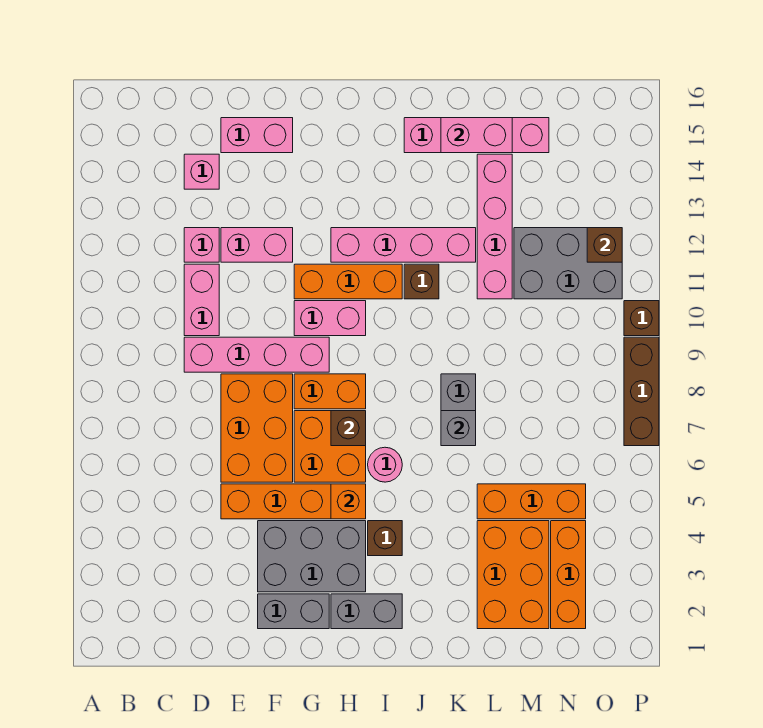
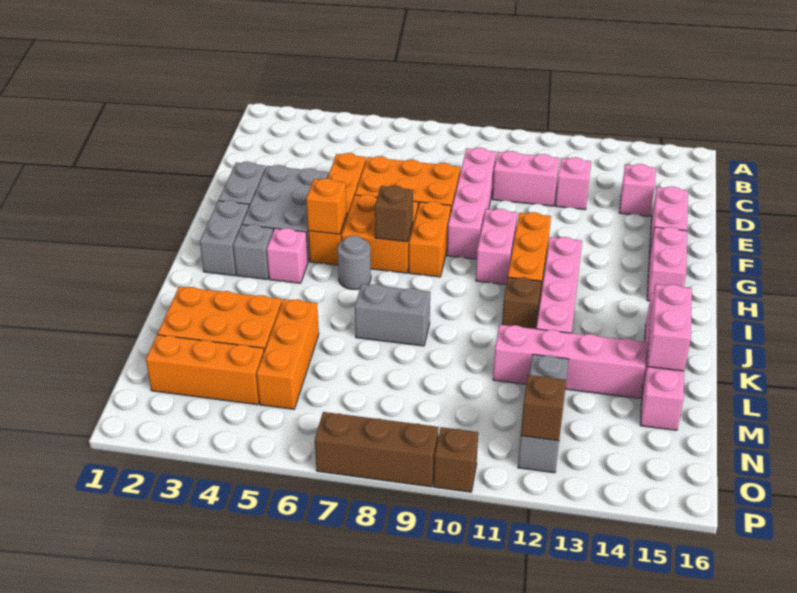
pink brick E12:F12 level 1 -> pink brick G15:H15 level 1
brown brick I4 level 1 -> pink brick I4 level 1
pink round brick I6 level 1 -> grey round brick I6 level 1
grey brick K7 level 2 -> grey brick I3 level 1
grey brick M11:O12 level 1 -> grey brick M12:O12 level 1

